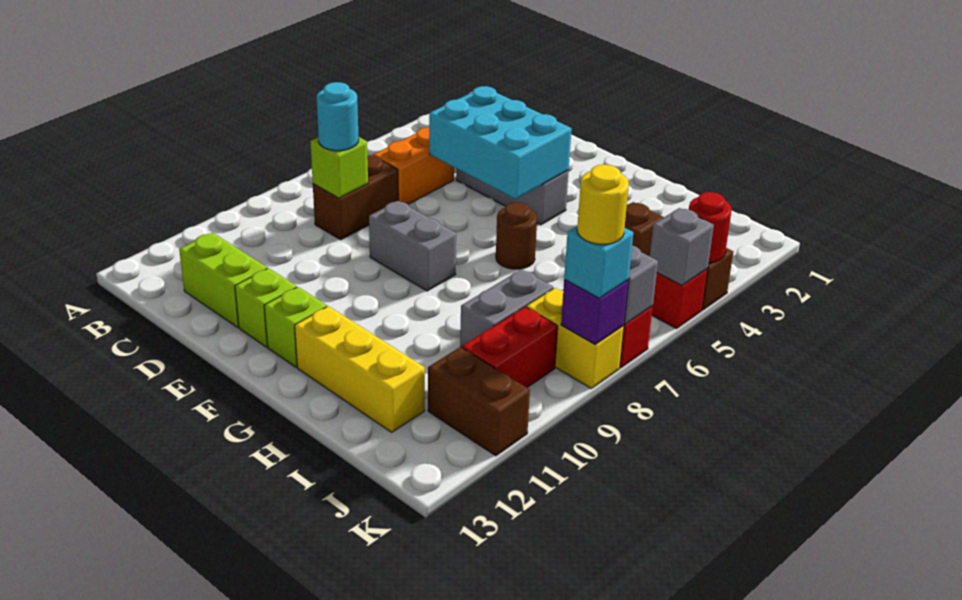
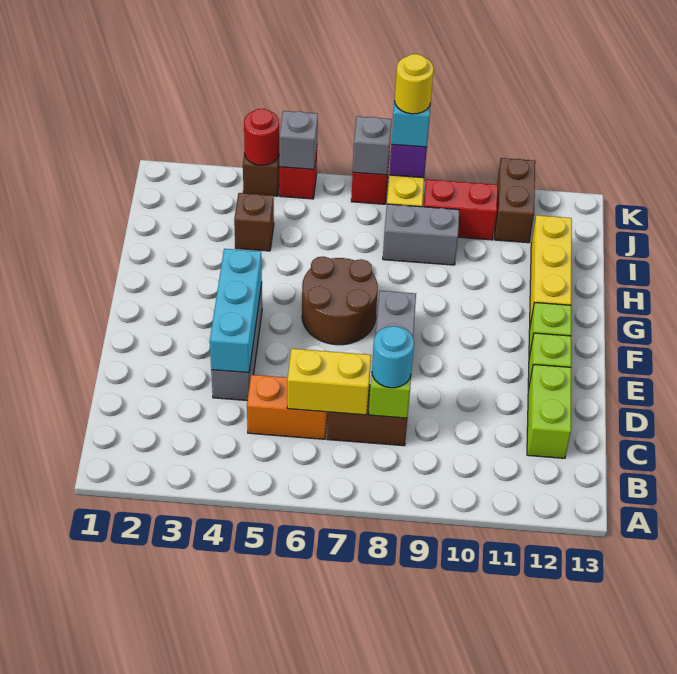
none -> yellow brick C6:C7 level 2
cyan brick D4:F5 level 2 -> cyan brick D4:F4 level 2
brown round brick G6 level 1 -> brown round brick F6:G7 level 1

